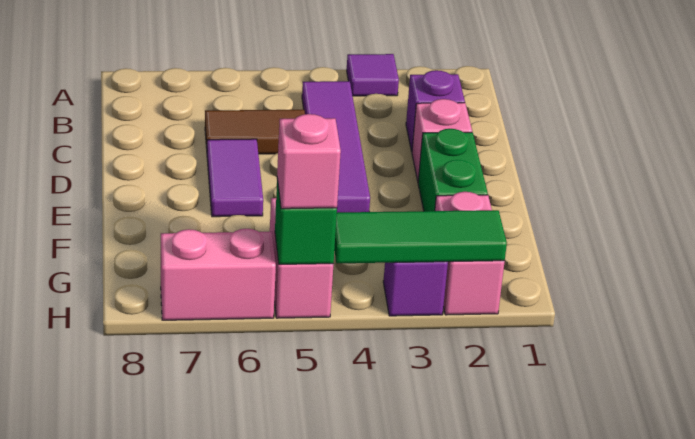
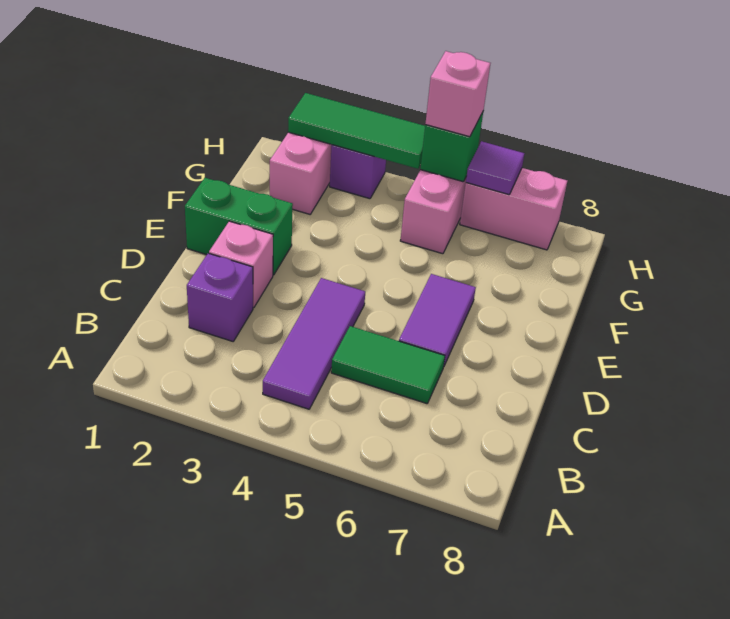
purple tile A3 level 1 -> purple tile H6 level 2
purple tile B4:E4 level 1 -> purple tile B4:D4 level 1
brown tile C5:C6 level 1 -> green tile C5:C6 level 1
green brick E2:F2 level 1 -> green brick E1:E2 level 1

